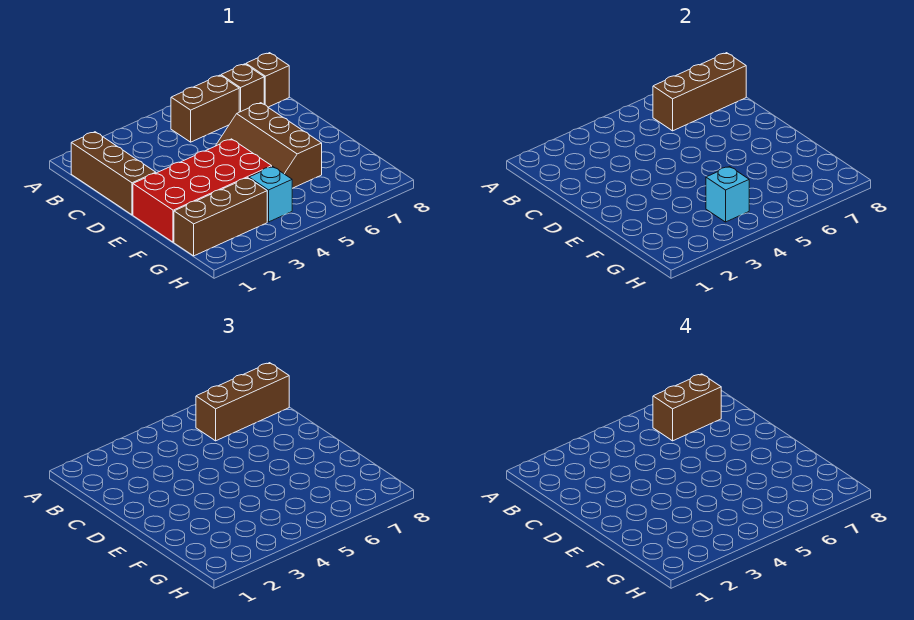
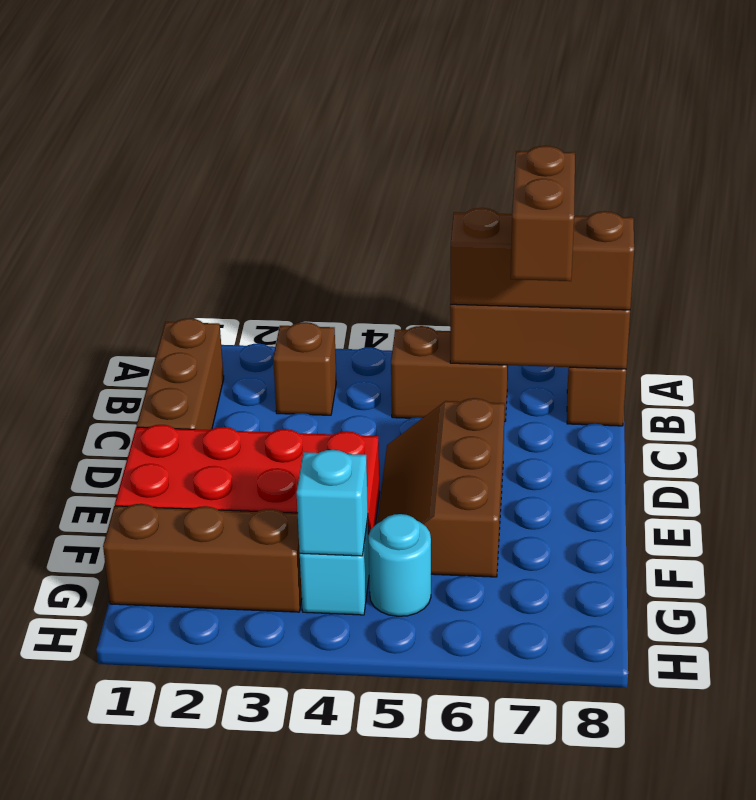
brown brick B6:B7 level 4 -> brown brick B7:C7 level 4
brown brick B7 level 1 -> brown brick B3 level 1
none -> cyan round brick G5 level 1

